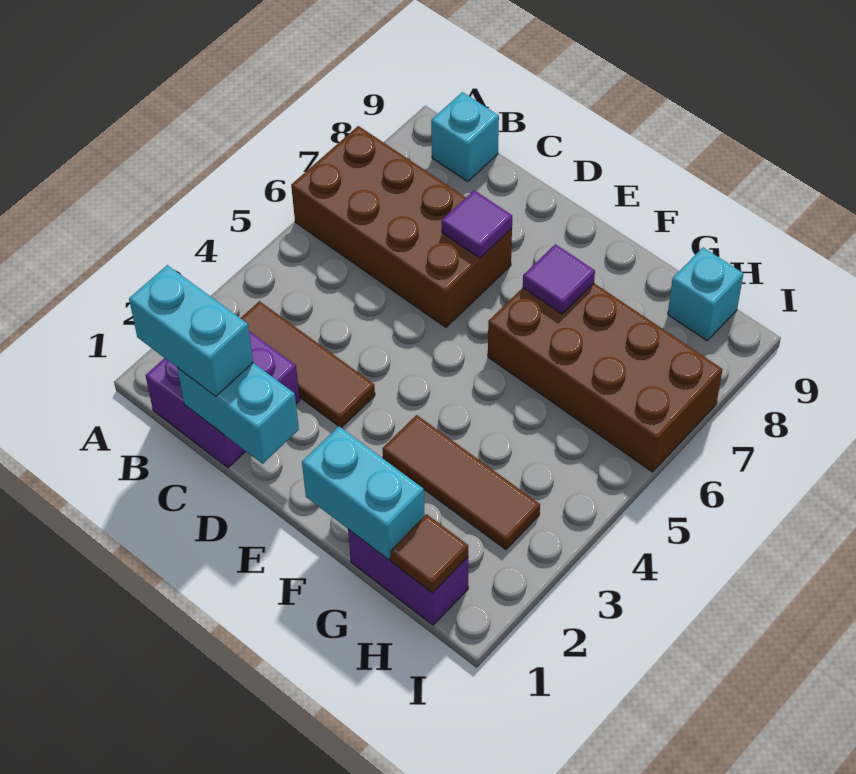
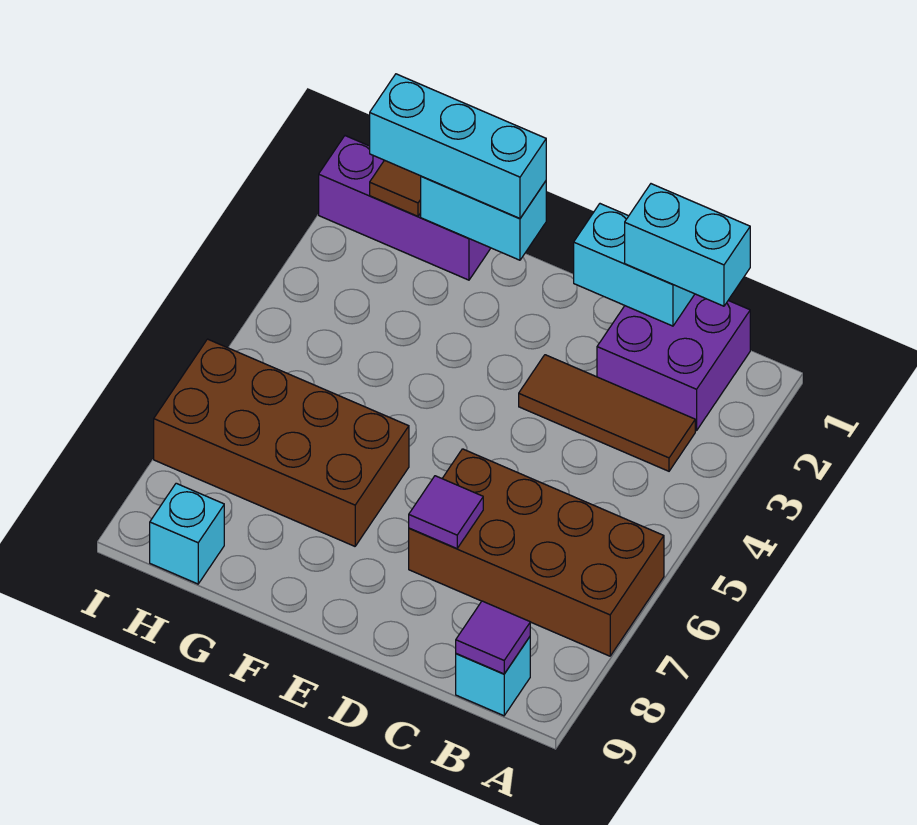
none -> cyan brick F1:H1 level 3
brown tile F3:H3 level 1 -> none
purple tile F7 level 2 -> purple tile B9 level 2
purple brick G1:H1 level 1 -> purple brick G1:I1 level 1

